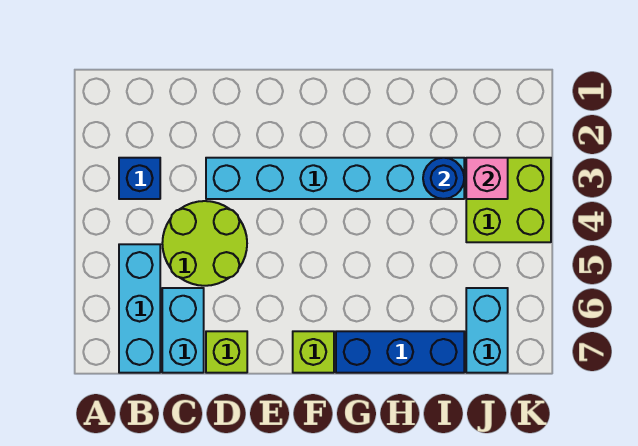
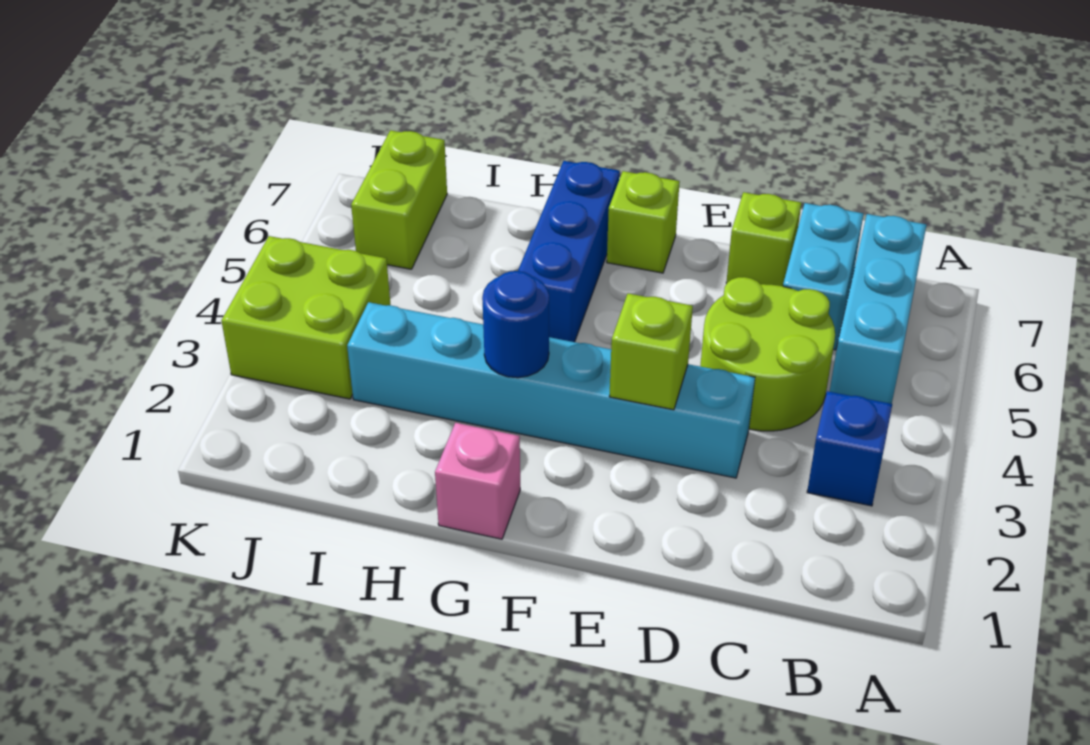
none -> lime brick E3 level 2
blue brick G7:I7 level 1 -> blue brick G5:G7 level 1
blue round brick I3 level 2 -> blue round brick G3 level 2
pink brick J3 level 2 -> pink brick G1 level 1
cyan brick J6:J7 level 1 -> lime brick J6:J7 level 1

